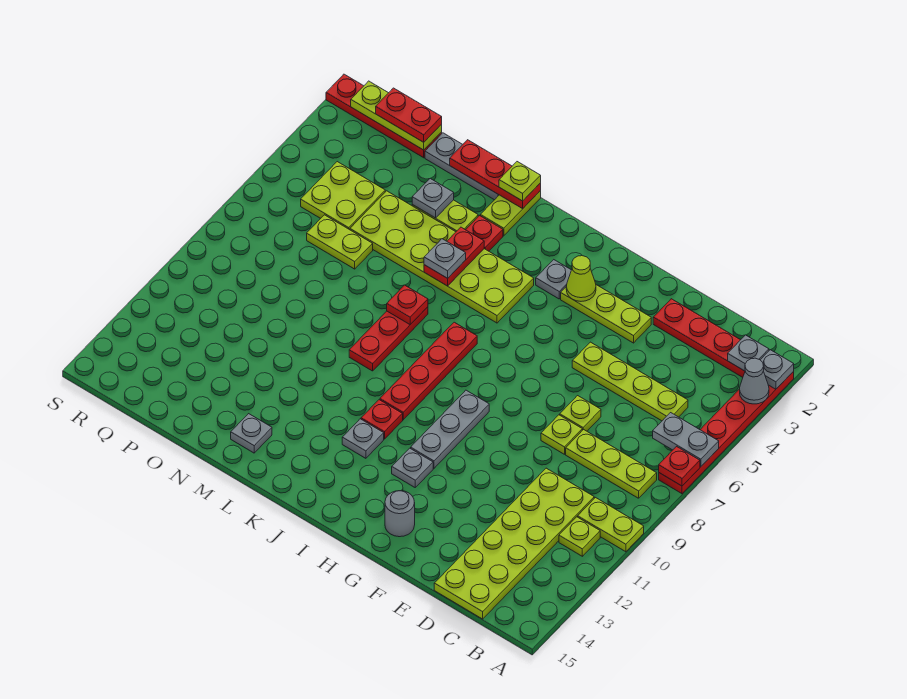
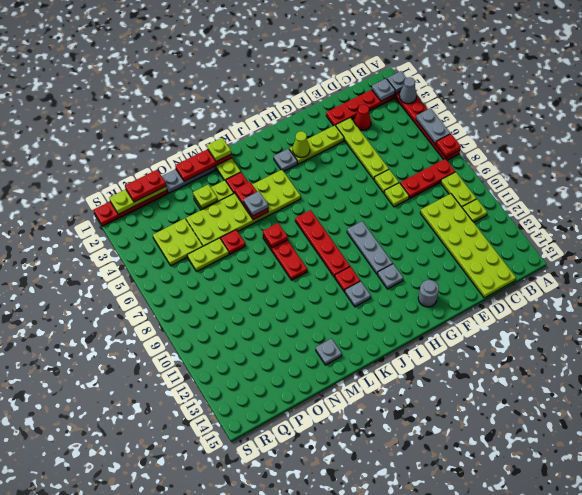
grey plate A6:B6 level 2 -> grey plate A5:A6 level 2
lime plate A10:B10 level 1 -> lime plate B9:B10 level 1
lime plate B8:D8 level 1 -> red plate B8:D8 level 1
lime plate C5:F5 level 1 -> lime plate E3:E6 level 1
none -> red cone D3 level 1
grey plate N3 level 2 -> lime plate N3 level 2
none -> red plate N6 level 1

